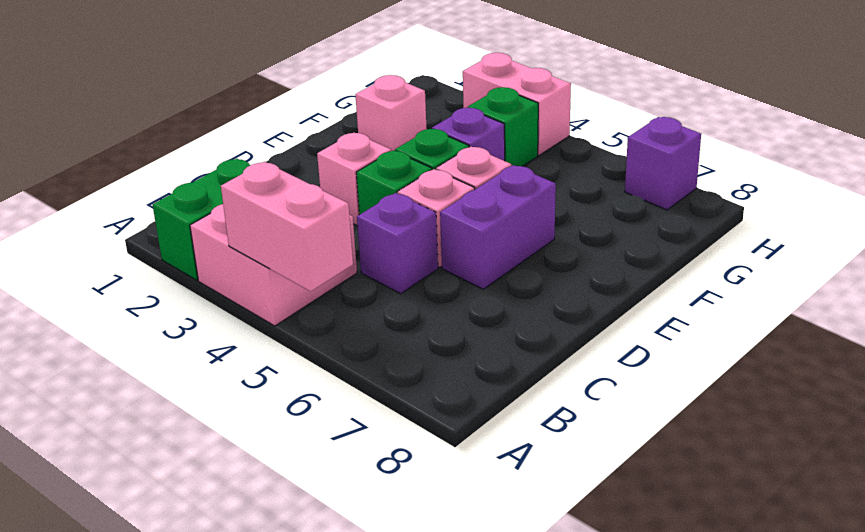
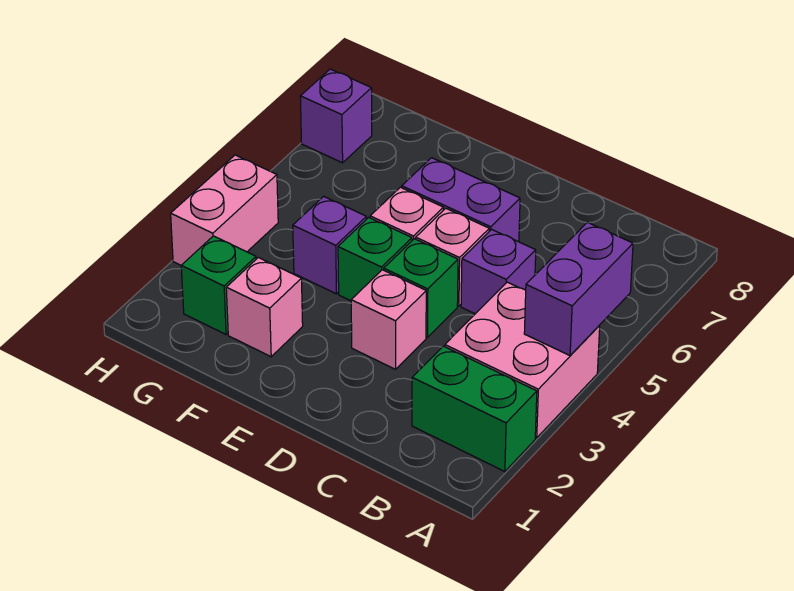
pink brick A4:A5 level 2 -> purple brick A4:A5 level 2
green brick G4 level 1 -> green brick G2 level 1

